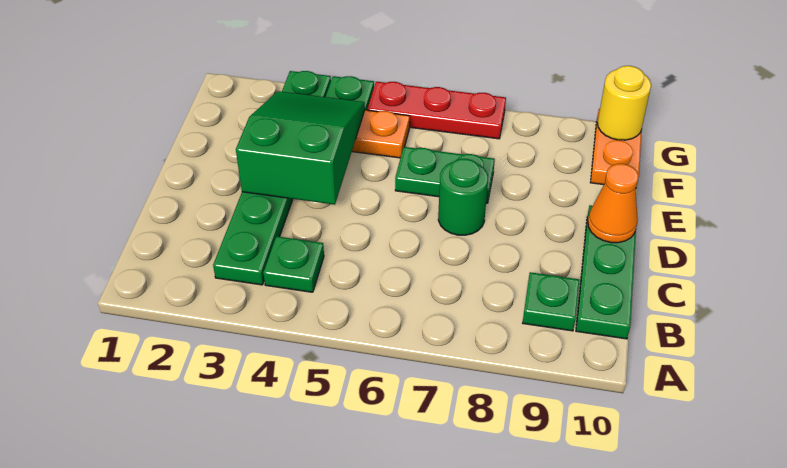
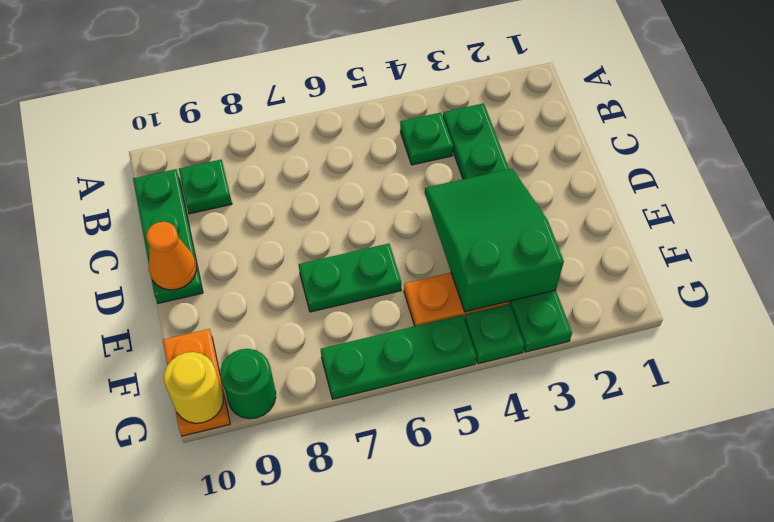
green slope D3:F4 level 2 top D -> green slope D3:F4 level 2 top F
green round brick D7 level 1 -> green round brick G9 level 1
red plate G5:G7 level 1 -> green plate G5:G7 level 1

